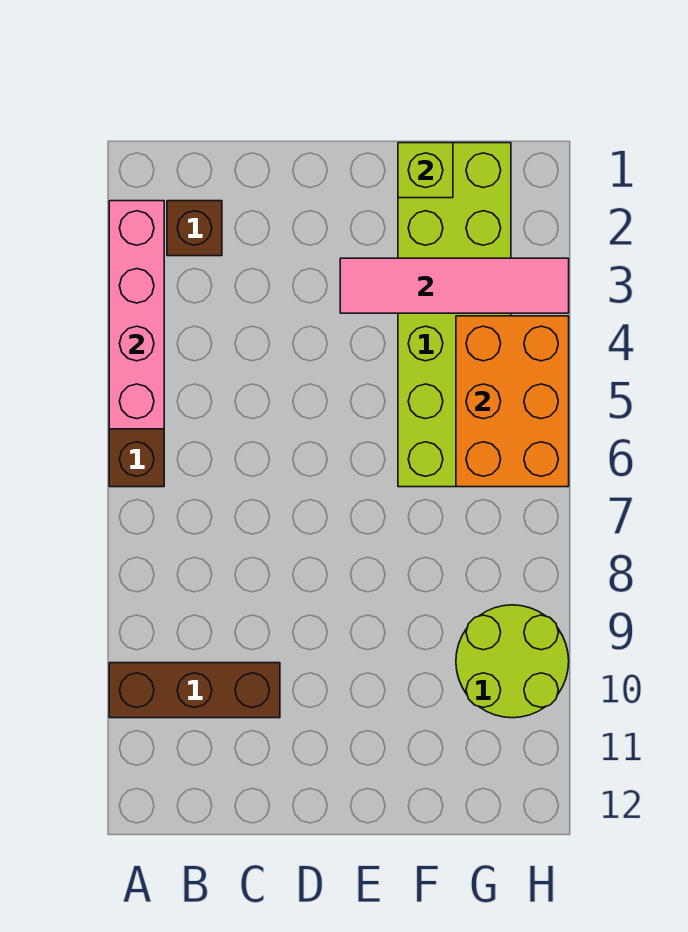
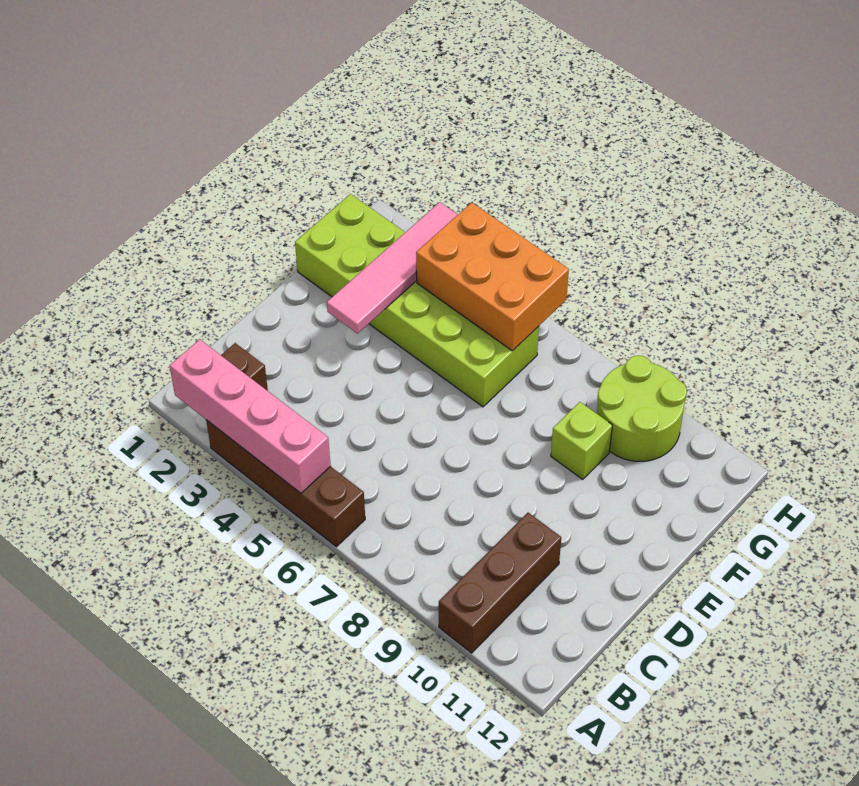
lime brick F1 level 2 -> lime brick F9 level 1

